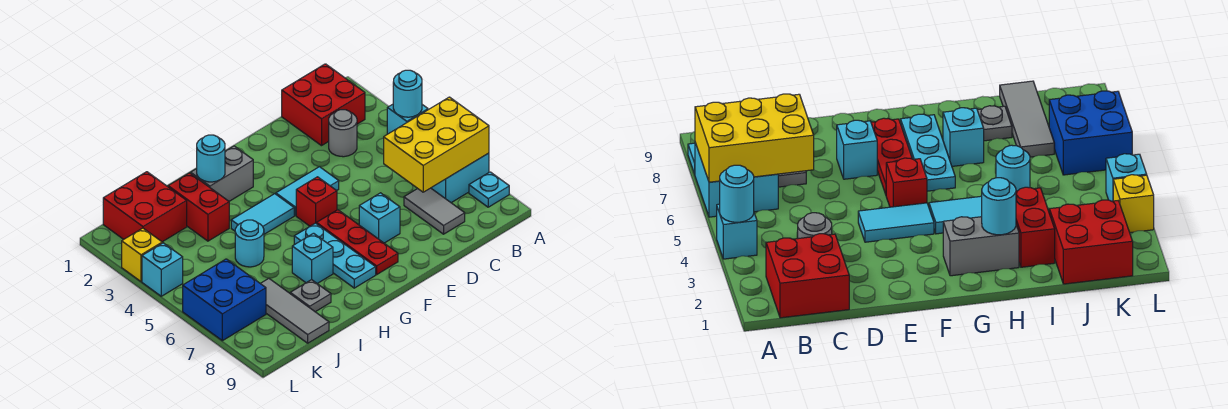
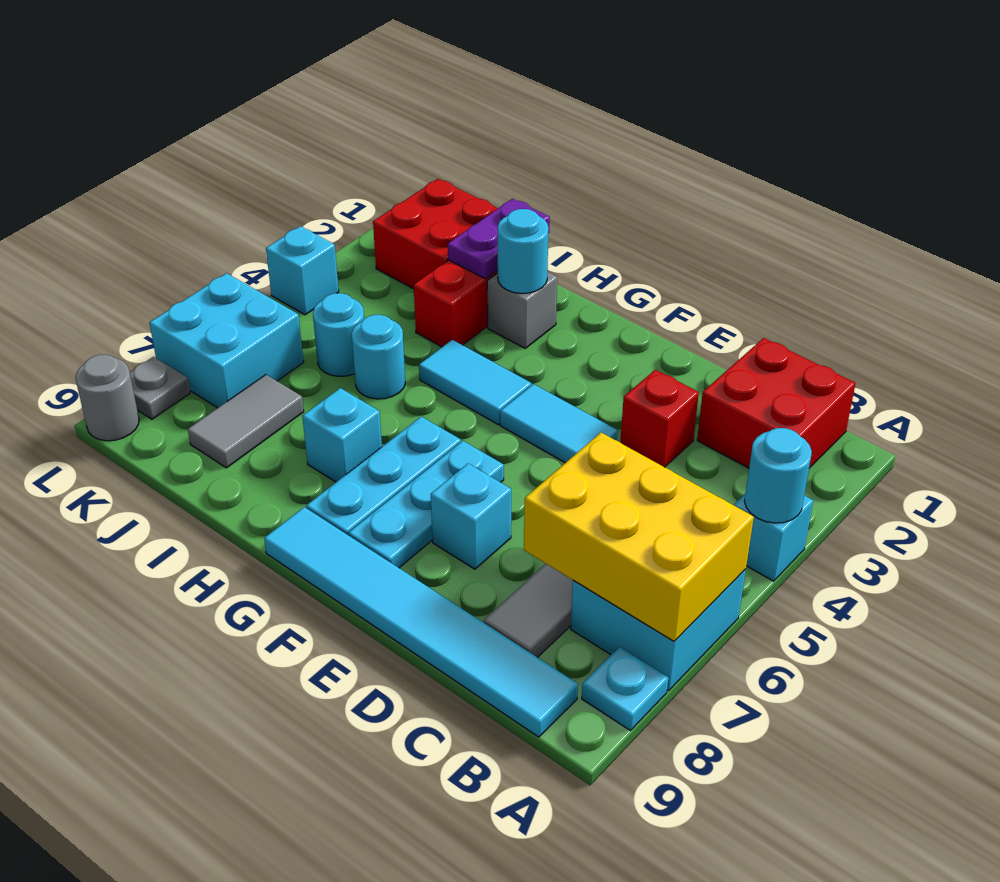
none -> cyan tile B9:G9 level 1
grey round brick C3 level 1 -> grey round brick L9 level 1
red brick F5 level 1 -> red brick D3 level 1
red plate F6:F8 level 1 -> cyan plate F6:F8 level 1
grey brick G2:H2 level 1 -> grey brick H2 level 1
none -> purple plate I1:I2 level 2
grey plate I8 level 1 -> grey plate L8 level 1
none -> cyan round brick J5 level 1
grey tile J7:J9 level 1 -> grey tile J7:J8 level 1
blue brick K6:L7 level 1 -> cyan brick K6:L7 level 1
yellow brick L3 level 1 -> none

